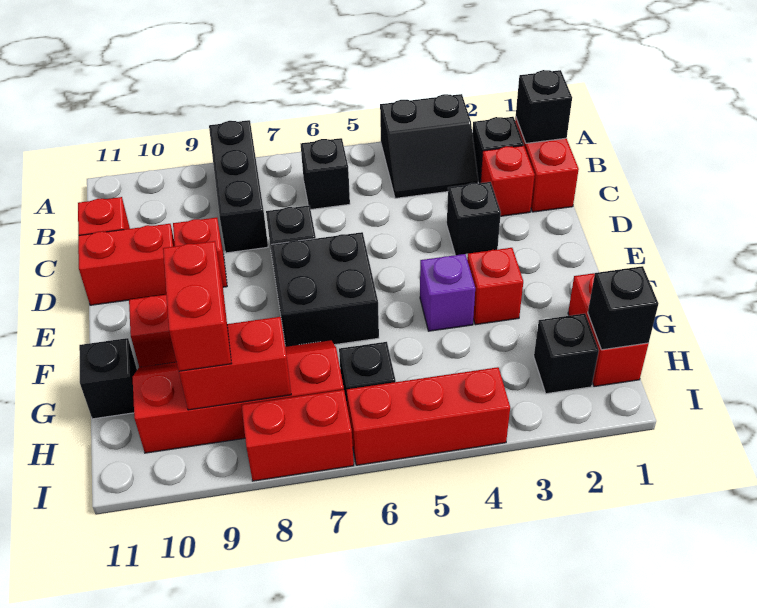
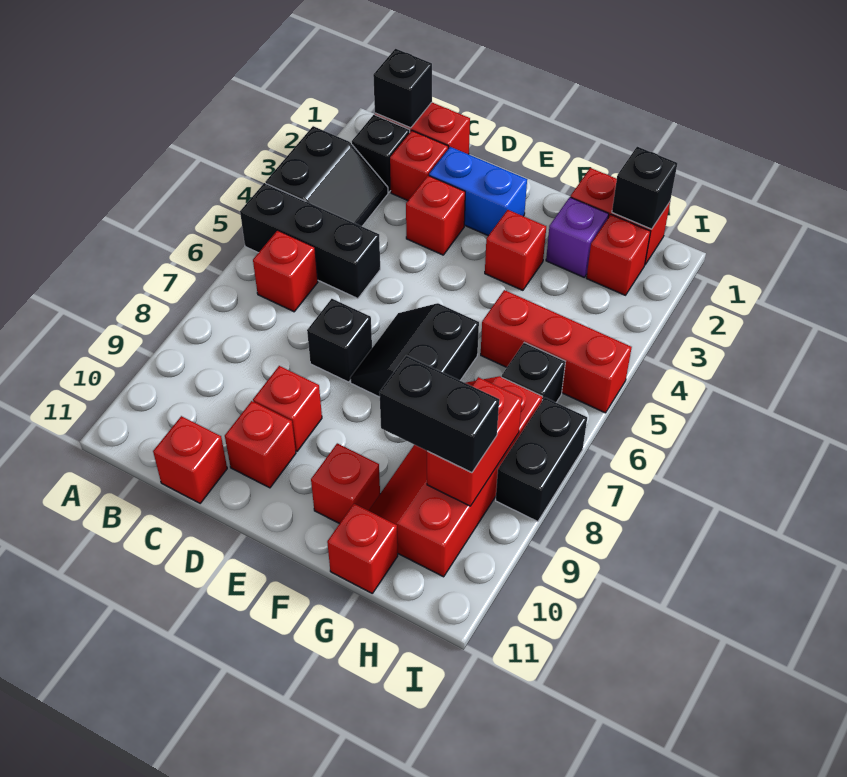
black brick A8:C8 level 1 -> black brick A5:C5 level 1
black brick B6 level 1 -> red brick B6 level 1
none -> blue brick D2:E2 level 1
black brick D3 level 1 -> red brick D3 level 1
red brick D10:D11 level 1 -> red brick D10 level 1
black brick E6:F7 level 1 -> black slope E6:F7 level 1 top F
purple brick F4 level 1 -> purple brick G2 level 1
red brick G9:H9 level 3 -> black brick G9:H9 level 3
black brick G11 level 1 -> red brick G11 level 1
black brick H2 level 1 -> red brick H2 level 1
red brick I4:I6 level 1 -> red brick G5:I5 level 1
red brick I7:I8 level 1 -> black brick I7:I8 level 1

